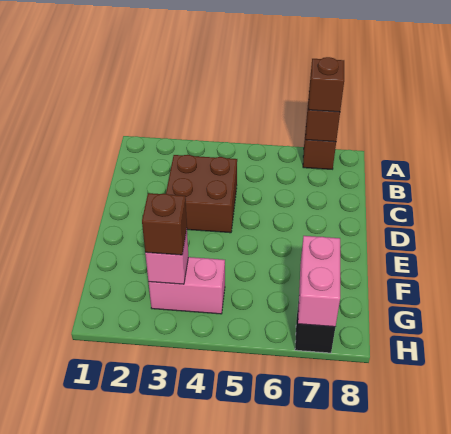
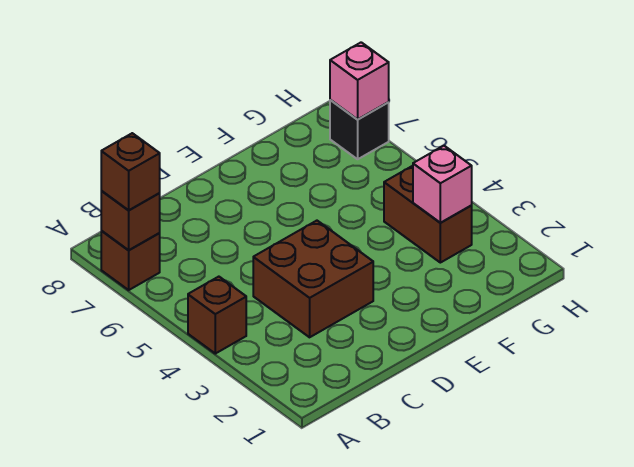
pink brick G3:G4 level 1 -> brown brick G3:G4 level 1
brown brick G3 level 3 -> brown brick A4 level 1
pink brick G7:H7 level 2 -> pink brick H7 level 2

